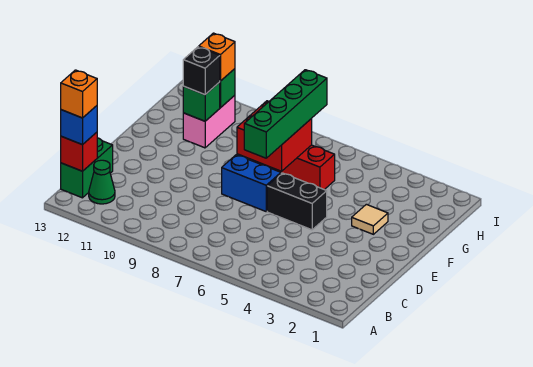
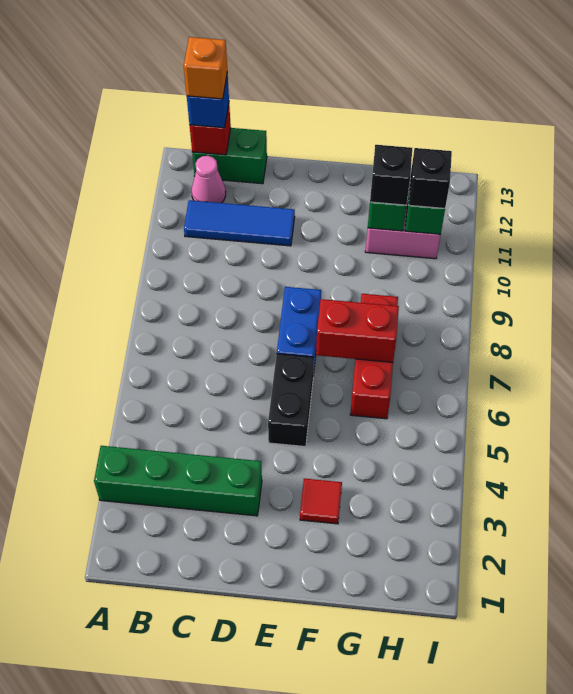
none -> blue tile B11:D11 level 1
green cone B12 level 1 -> pink cone B12 level 1
green brick E7:H7 level 3 -> green brick A3:D3 level 1
tan tile F3 level 1 -> red tile F3 level 1
red brick F7:G8 level 2 -> red brick F7:G7 level 2
orange brick H11 level 3 -> black brick H11 level 3

